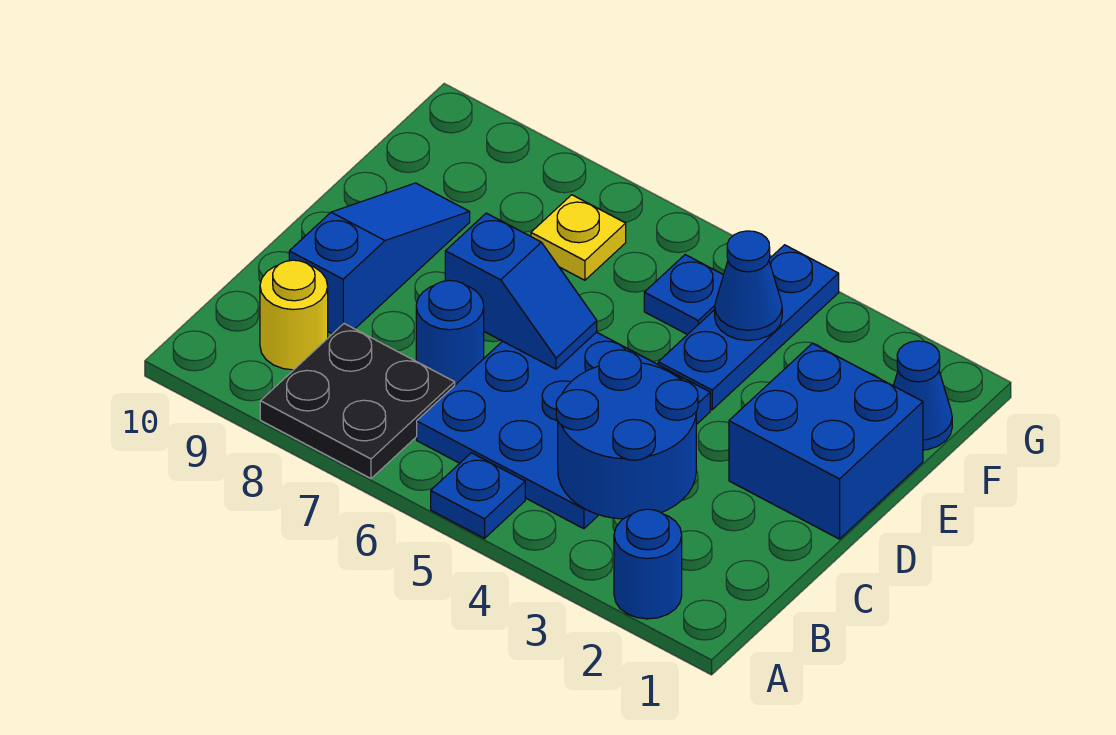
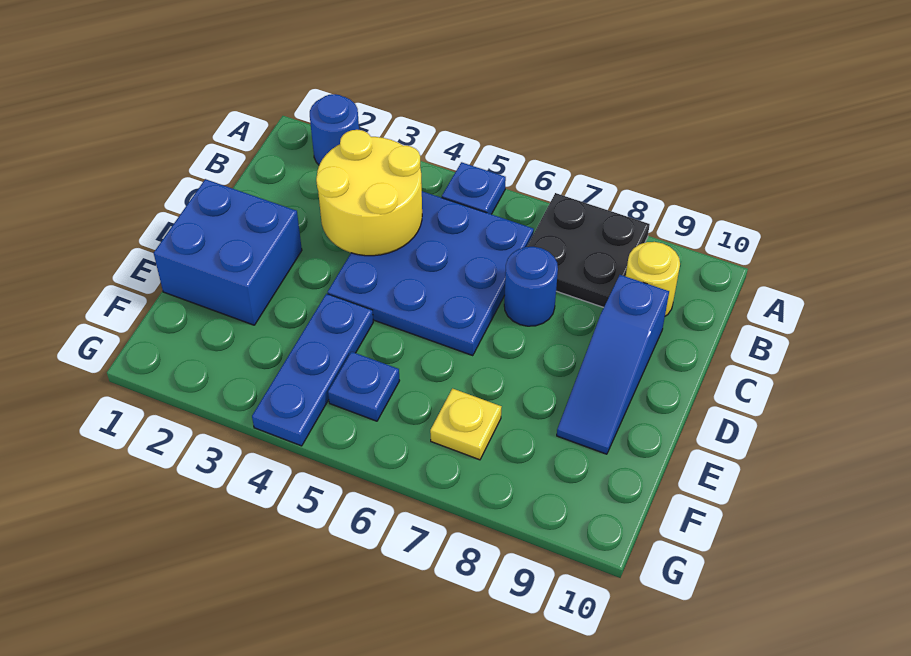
blue round brick B3:C4 level 2 -> yellow round brick B3:C4 level 2
blue slope D6:D7 level 2 top 7 -> none
blue cone F1 level 1 -> none
blue cone F4 level 2 -> none

